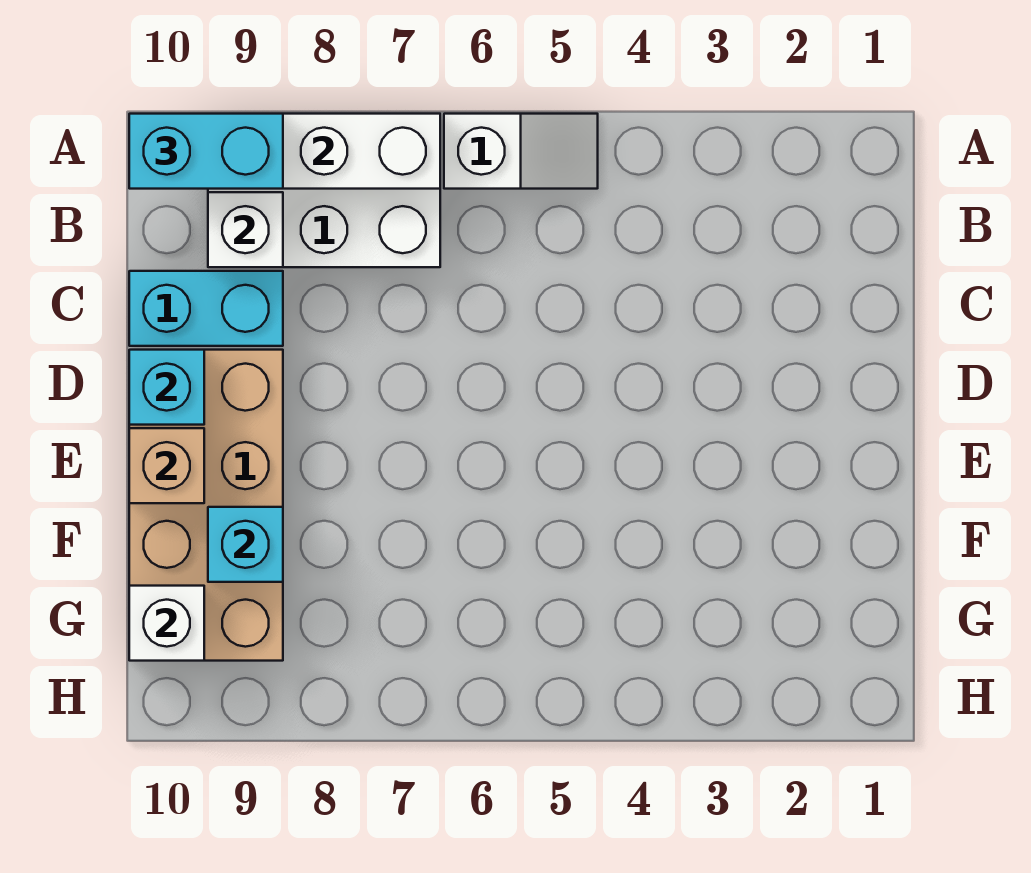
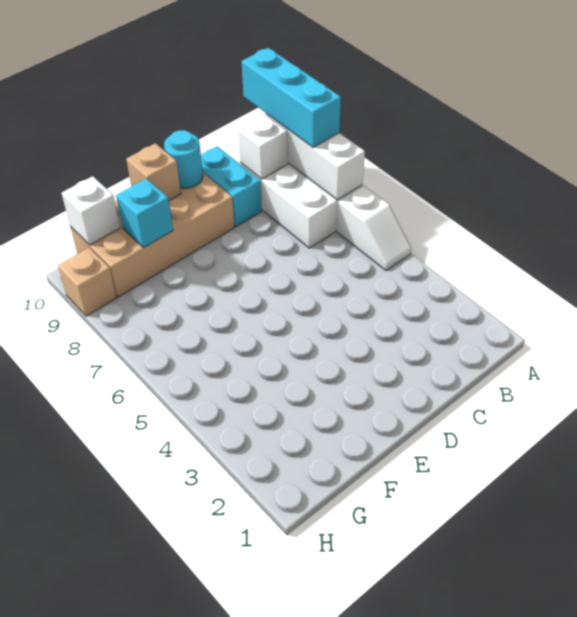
cyan brick A9:A10 level 3 -> cyan brick A8:A10 level 3
cyan brick D10 level 2 -> cyan round brick D10 level 2
none -> tan brick H9 level 1

